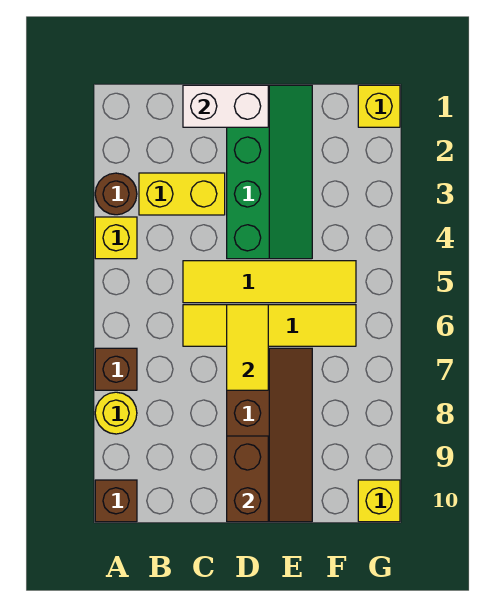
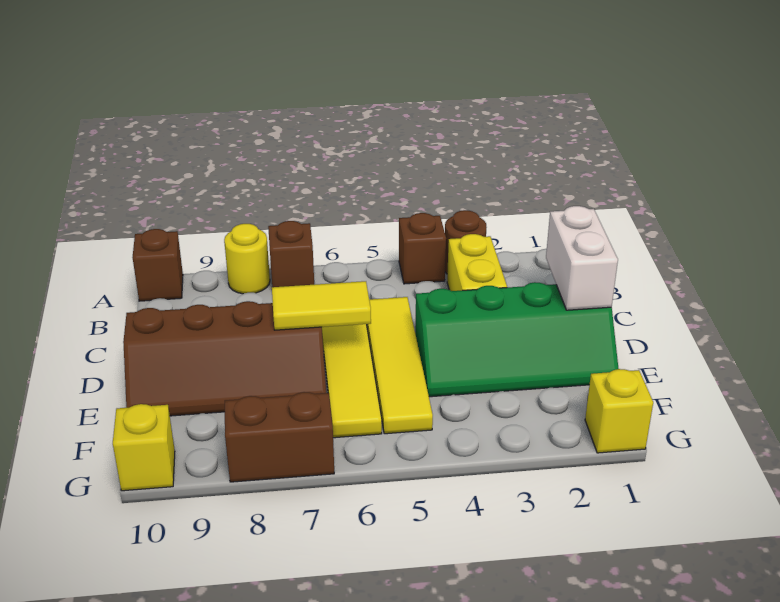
yellow brick A4 level 1 -> brown brick A4 level 1
brown brick D9:D10 level 2 -> brown brick G7:G8 level 1

